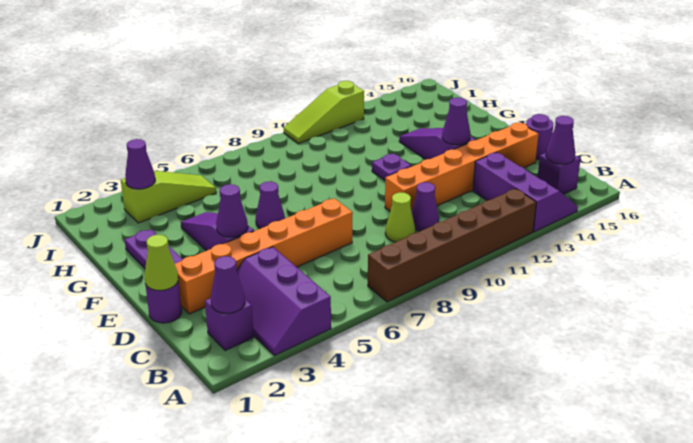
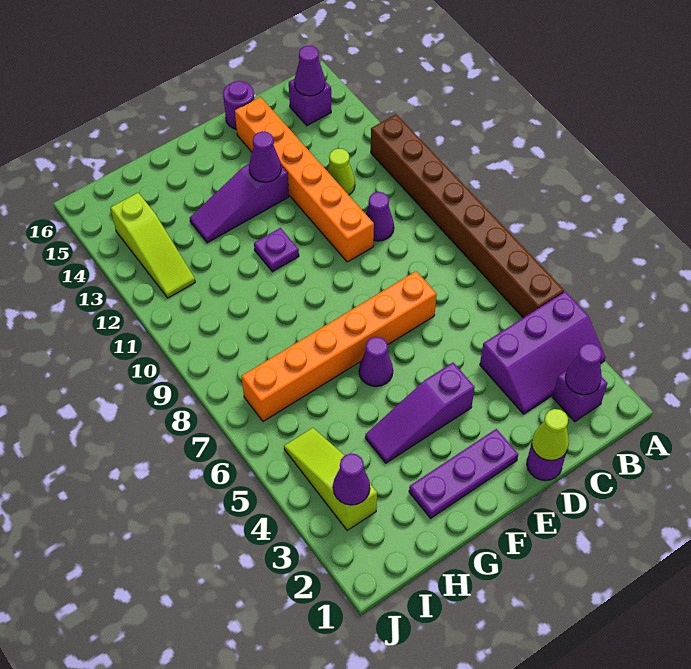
brown brick A7:A12 level 1 -> brown brick A5:A12 level 1
purple slope A13:C14 level 1 top 13 -> none
lime cone C9 level 1 -> lime cone C12 level 1
orange brick D2:D7 level 1 -> orange brick D7:I7 level 1
purple cone E4 level 2 -> none
lime slope J10:J12 level 1 top 12 -> lime slope I12:I14 level 1 top 14

